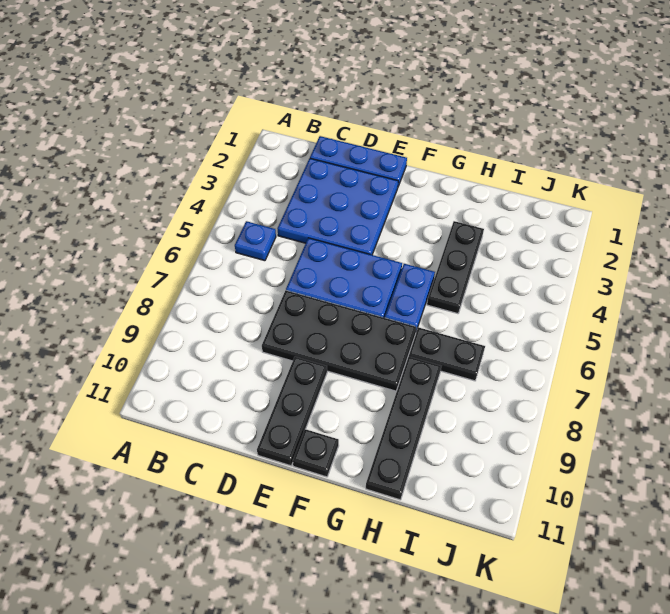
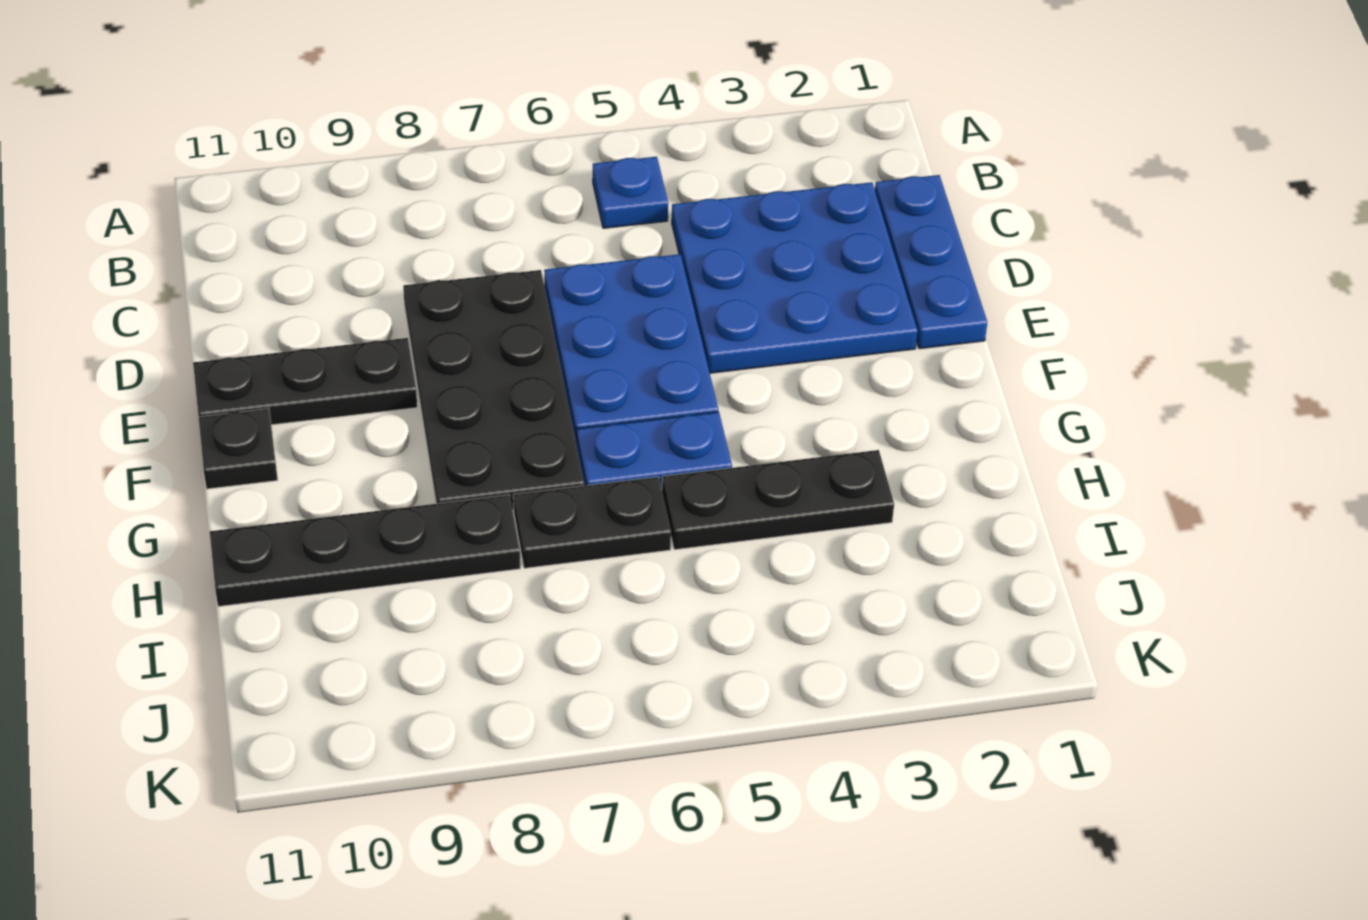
black plate H7:I7 level 1 -> black plate H6:H7 level 1

